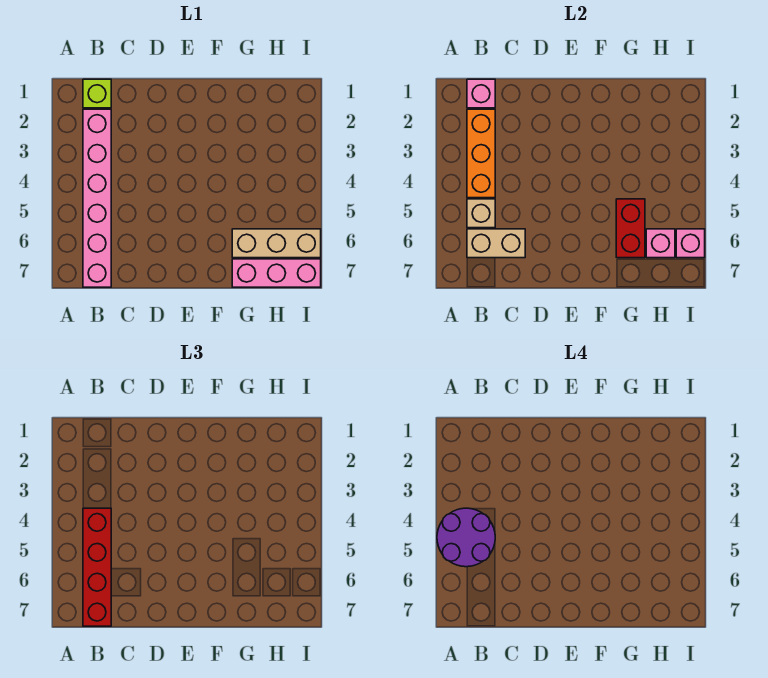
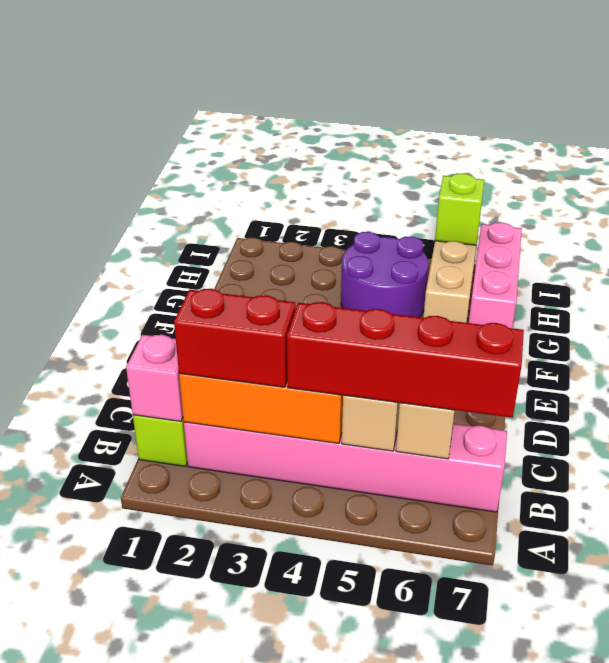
purple round brick A4:B5 level 4 -> purple round brick G4:H5 level 1
red brick G5:G6 level 2 -> red brick B2:B3 level 3
pink brick H6 level 2 -> none
pink brick I6 level 2 -> lime brick I6 level 2

